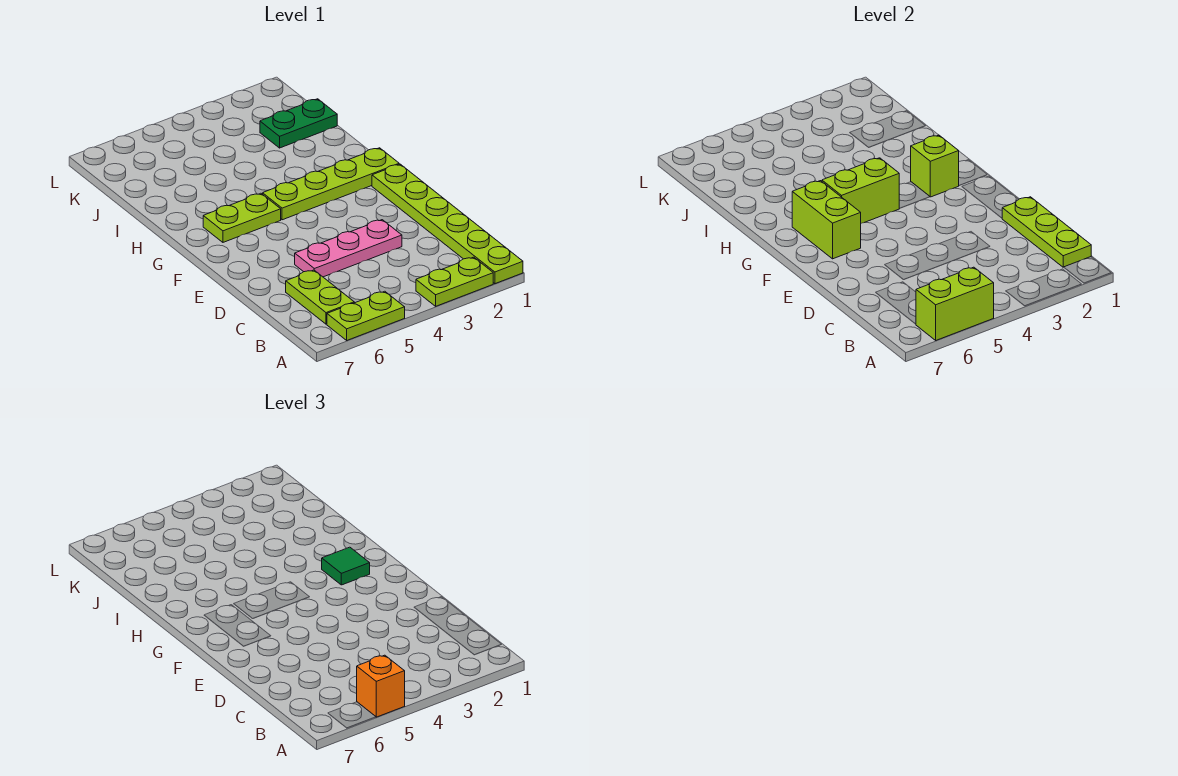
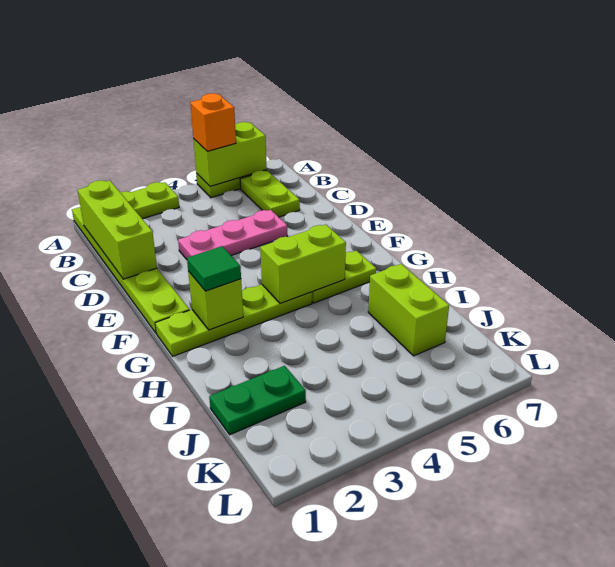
lime plate B1:D1 level 2 -> lime brick B1:D1 level 2
lime brick F6:G6 level 2 -> lime brick I6:J6 level 1

